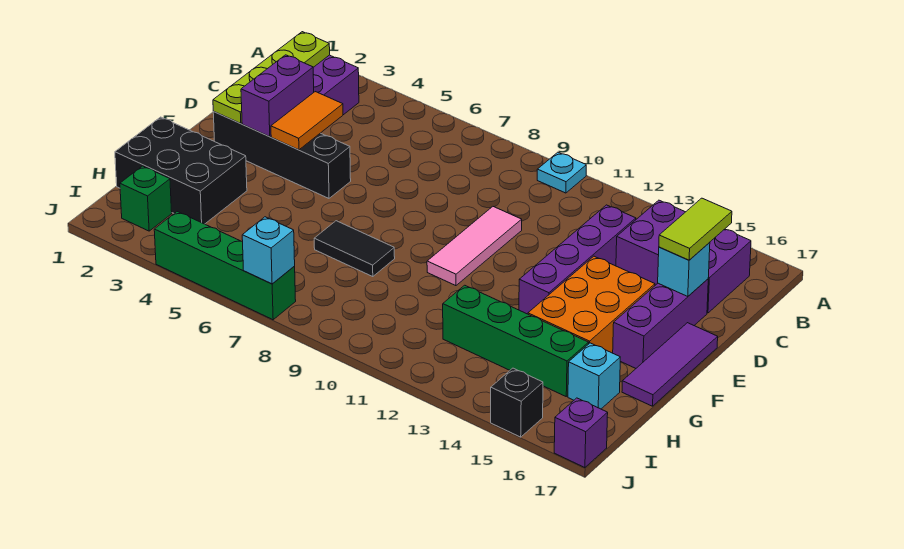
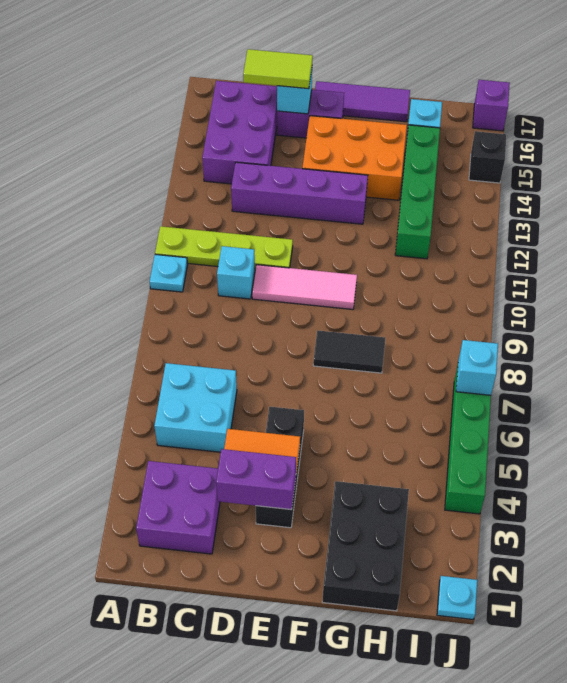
lime plate B2:E2 level 2 -> lime plate A11:D11 level 1
none -> cyan brick B5:C6 level 1
none -> cyan brick C10 level 1
purple brick D16:F16 level 1 -> purple brick D16:E16 level 1
black brick E2:E5 level 1 -> black brick E3:E5 level 1
black tile G7:G8 level 1 -> black tile F8:G8 level 1
green brick I2 level 1 -> none
none -> cyan plate J1 level 1

